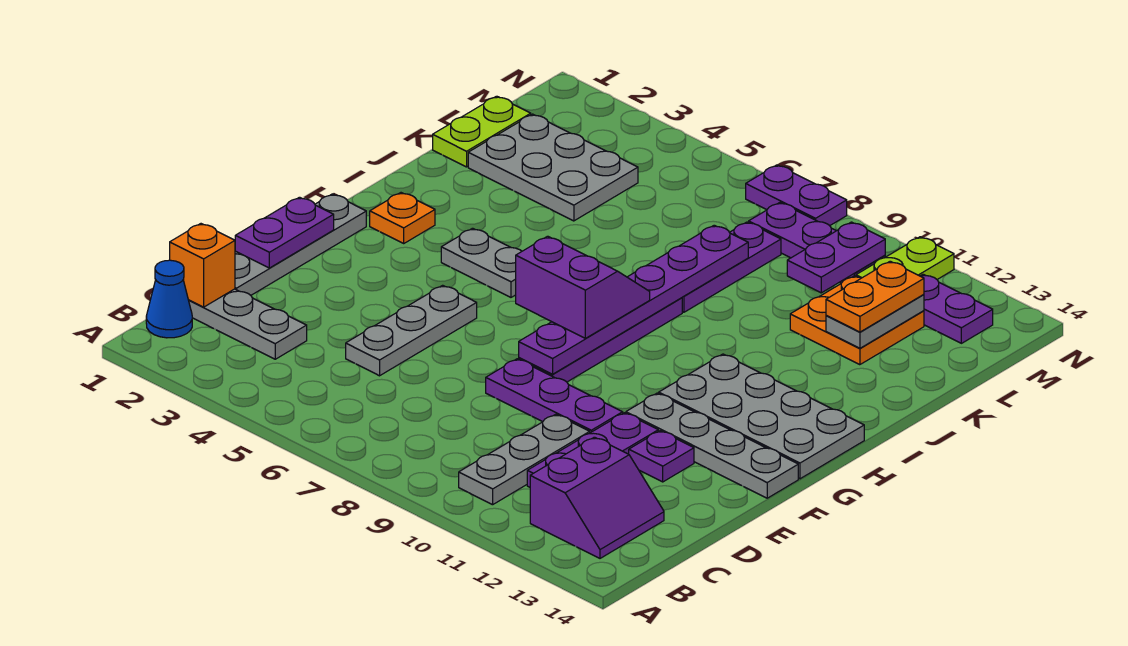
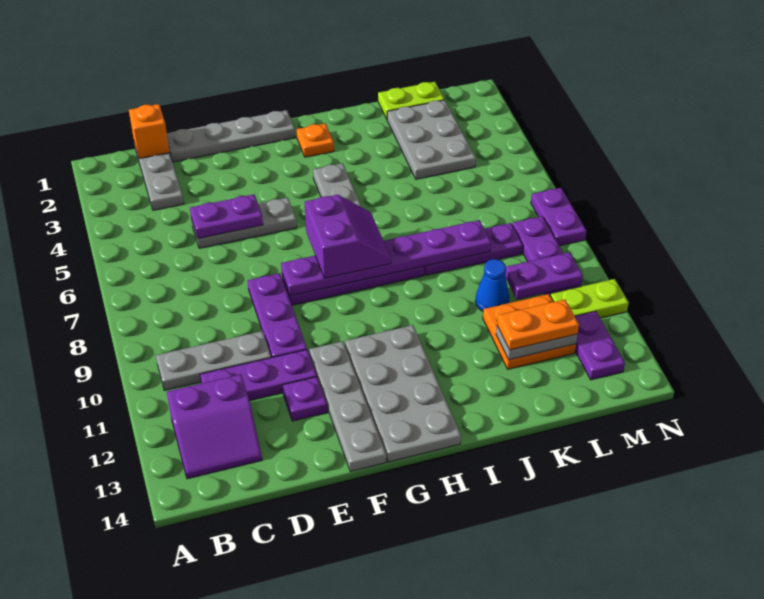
blue cone B1 level 1 -> blue cone K10 level 1
purple plate E1:F1 level 2 -> purple plate D5:E5 level 2

